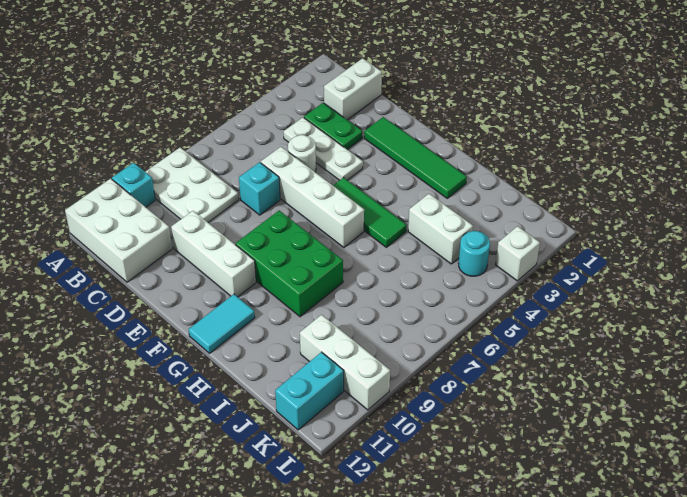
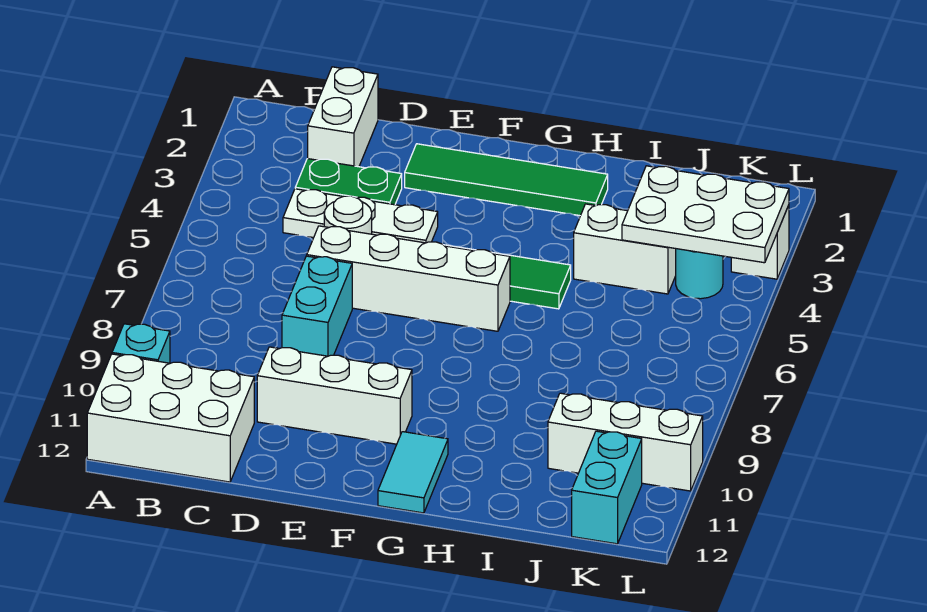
white plate A8:C9 level 1 -> white plate J3:L4 level 2
cyan brick D7 level 1 -> cyan brick D7:D8 level 1
green brick F8:H9 level 1 -> none

